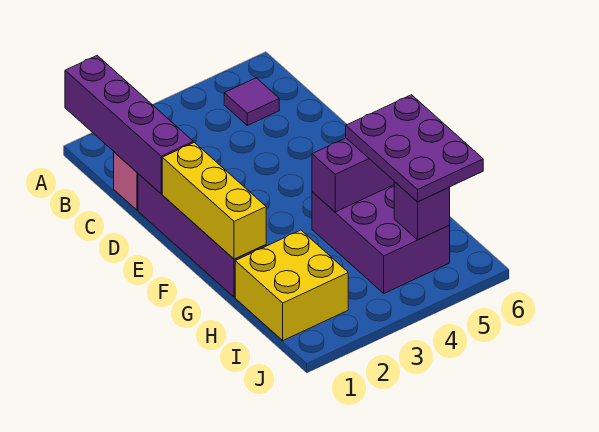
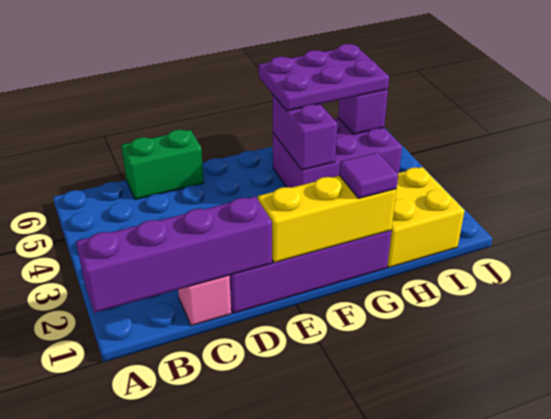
purple tile B5 level 1 -> purple tile G1 level 3
none -> green brick C6:D6 level 1

